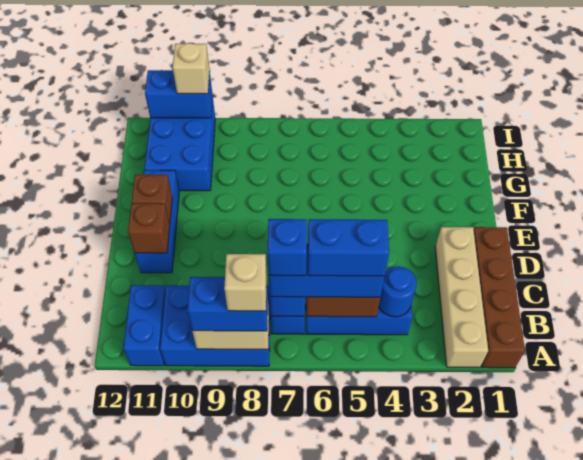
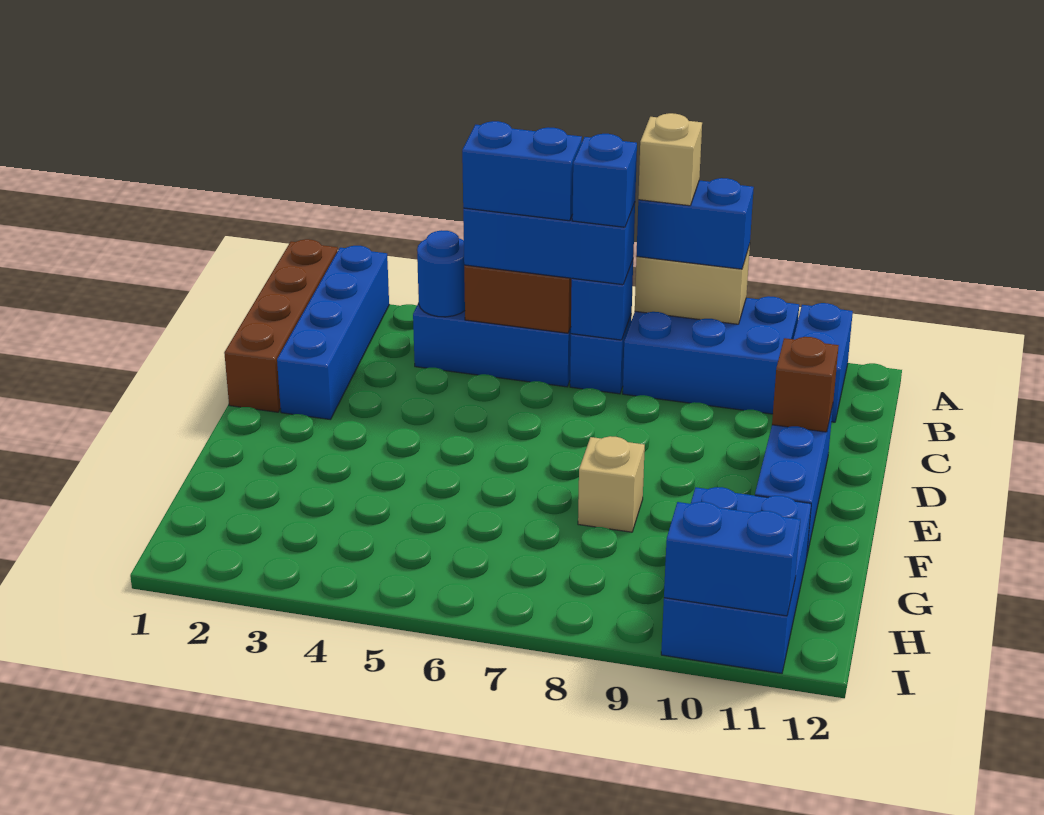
tan brick A2:D2 level 1 -> blue brick A2:D2 level 1
brown brick E11 level 2 -> none
tan brick I10 level 3 -> tan brick F8 level 1

